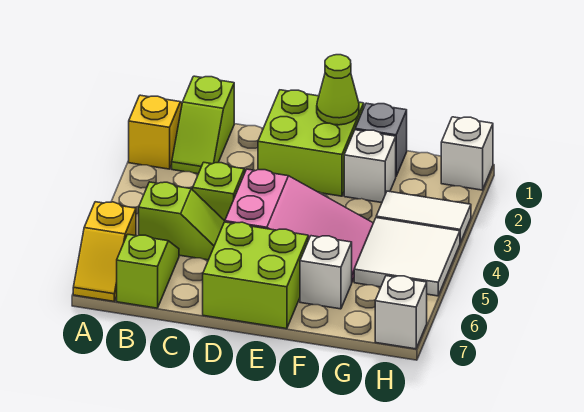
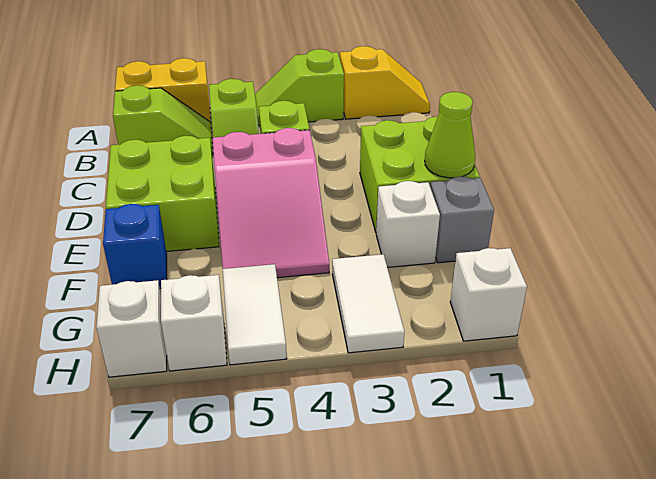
yellow slope A6:A7 level 1 top 6 -> yellow brick A6:A7 level 1
lime slope B1:B2 level 1 top 1 -> lime slope A3:A4 level 1 top 3
white brick F6 level 1 -> white brick H6 level 1
none -> blue brick F7 level 1
white tile G4:H5 level 1 -> white tile G5:H5 level 1

